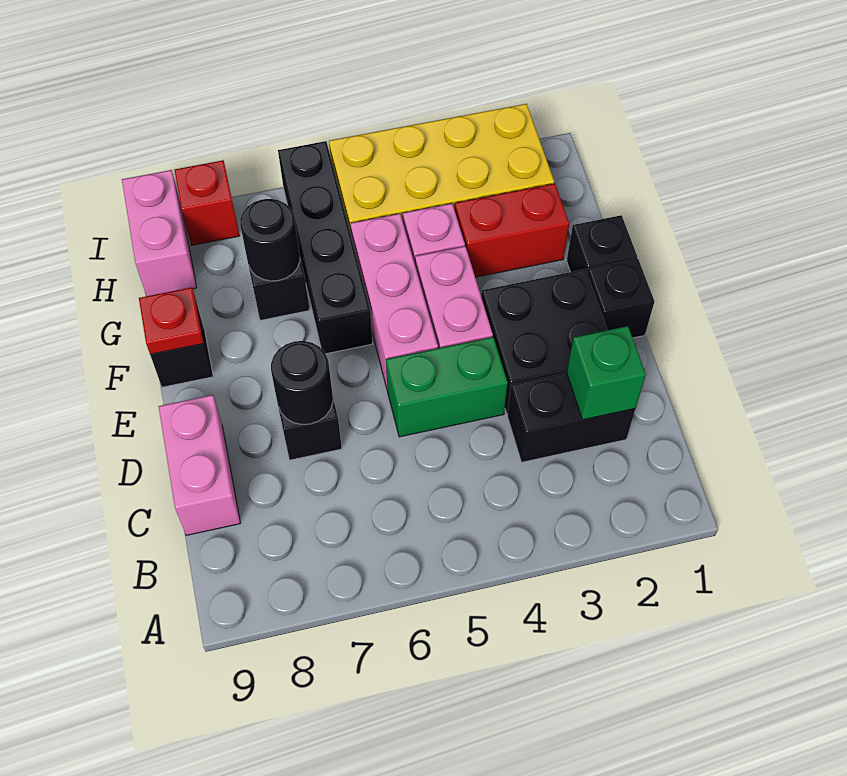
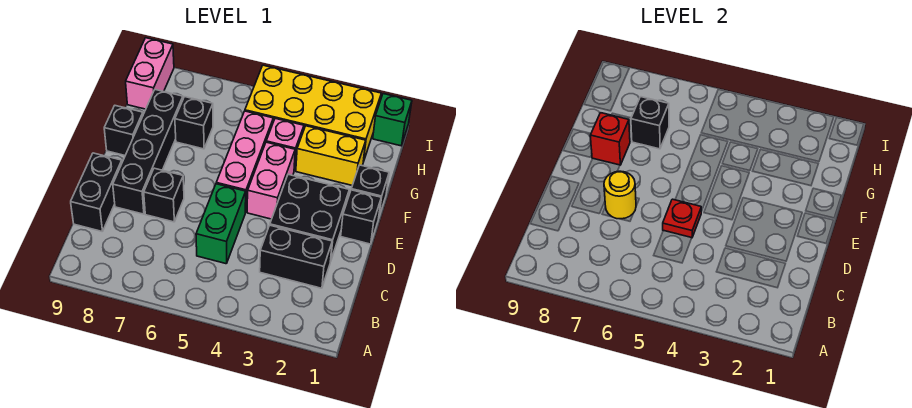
green brick C2 level 2 -> green brick I1 level 1
pink brick C9:D9 level 1 -> black brick C9:D9 level 1
green brick D4:D5 level 1 -> green brick C5:D5 level 1
black round brick D7 level 2 -> yellow round brick D7 level 2
black brick F6:I6 level 1 -> black brick D8:G8 level 1
red plate F9 level 2 -> red plate D5 level 2
red brick G2:G3 level 1 -> yellow brick G2:G3 level 1
black round brick G7 level 2 -> black brick G7 level 2
red brick I8 level 1 -> red brick F8 level 2

